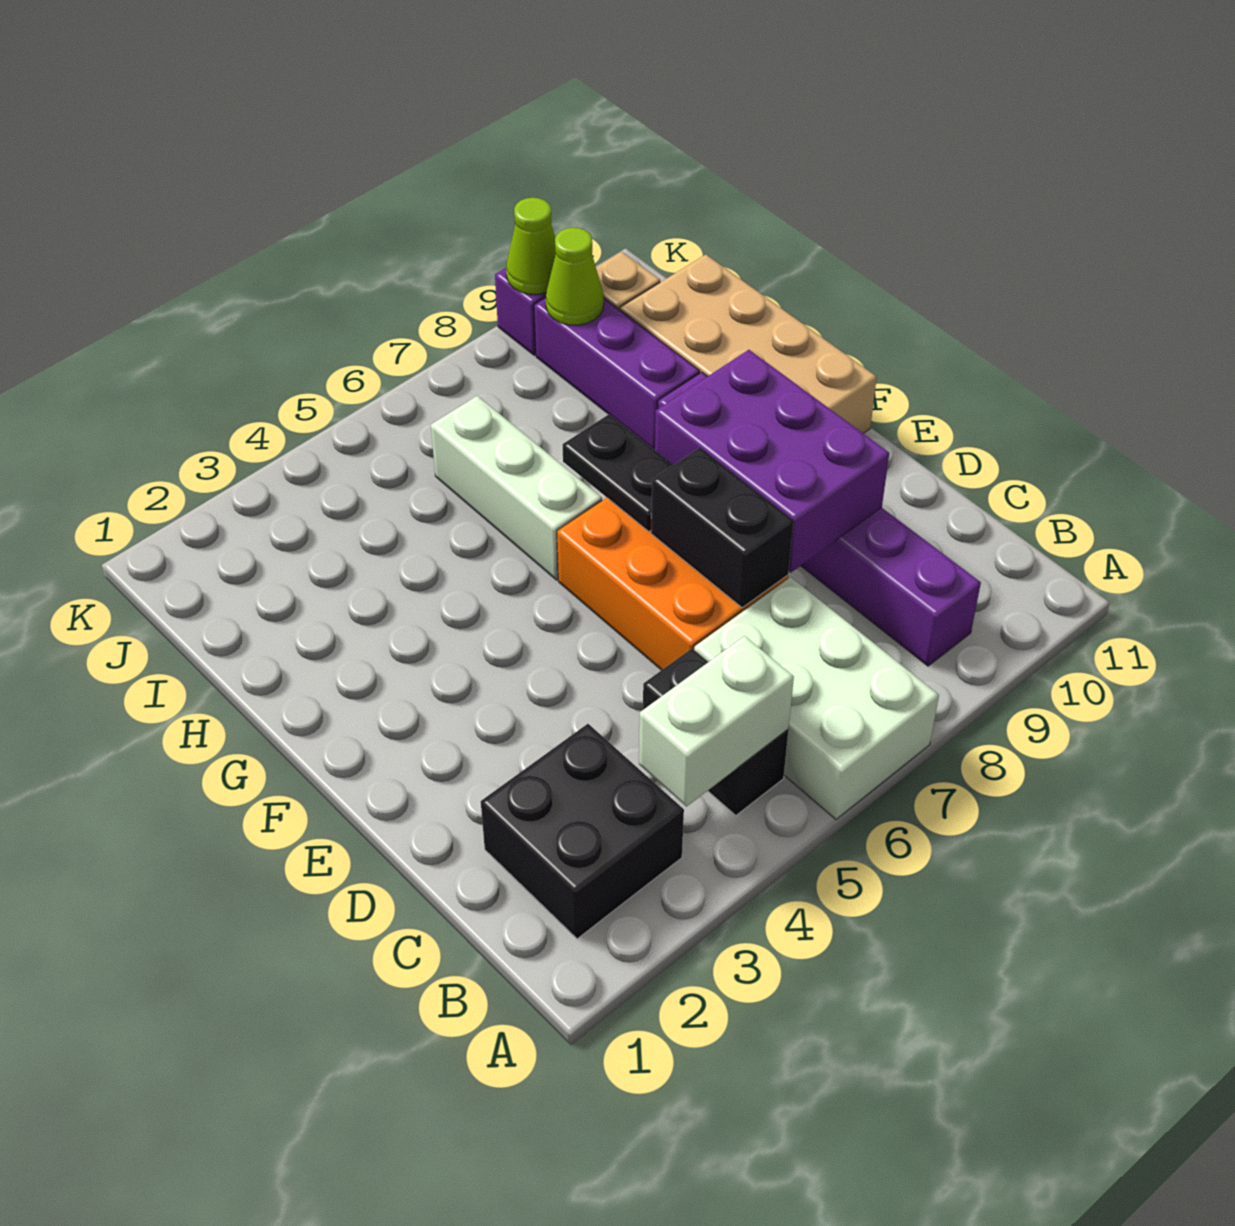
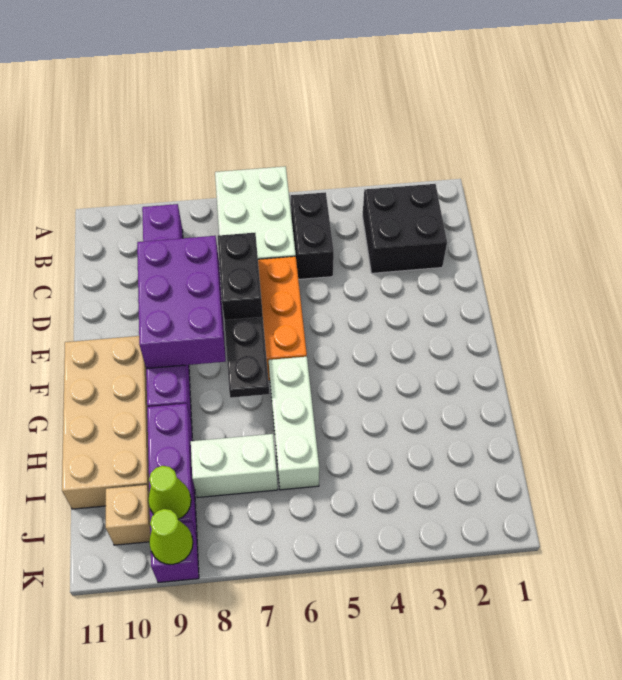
white brick B4:B5 level 2 -> white brick I7:I8 level 1

